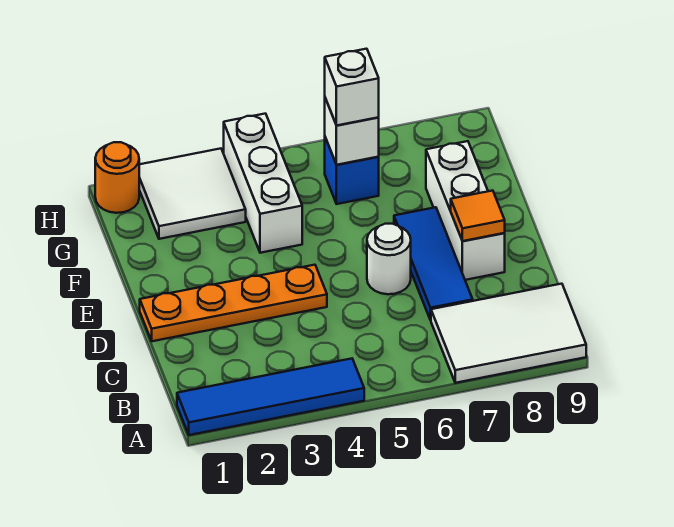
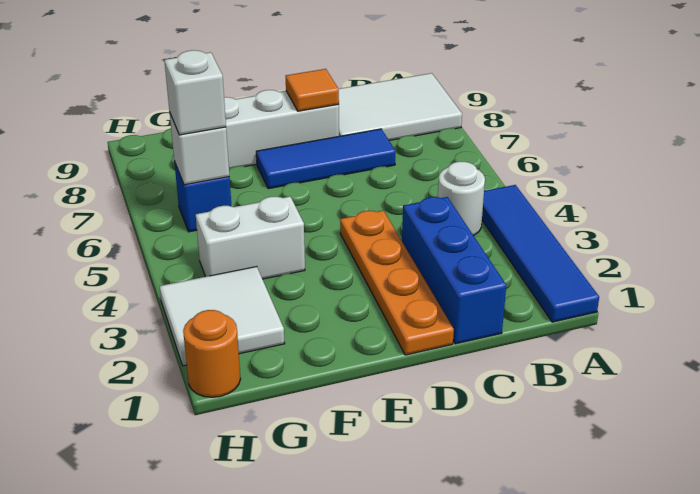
white tile A7:B9 level 1 -> white tile A8:C9 level 1
none -> blue brick C1:C3 level 1
white round brick D6 level 1 -> white round brick B4 level 1
white brick F4:H4 level 1 -> white brick F4:G4 level 1

